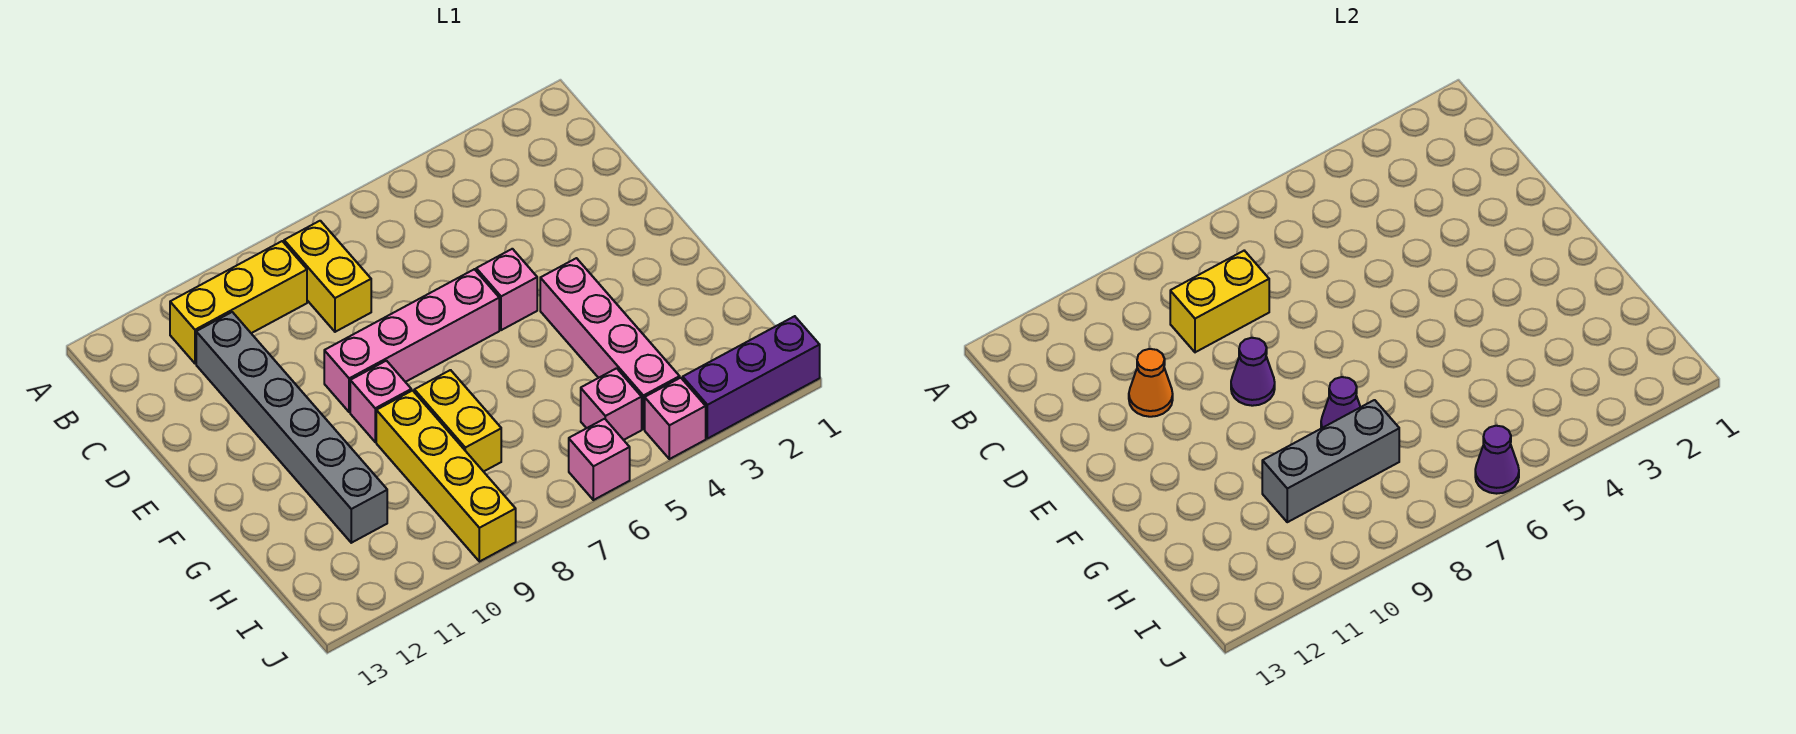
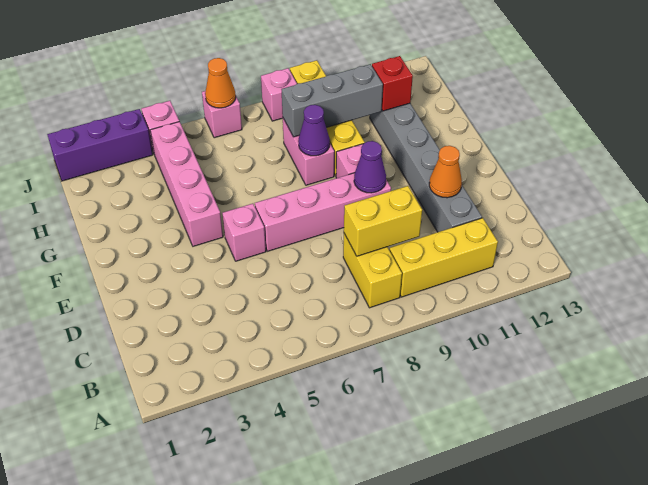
yellow brick G8:H8 level 1 -> pink brick G8:H8 level 1
none -> red brick H11 level 2
pink brick I5 level 1 -> pink brick J8 level 1
purple cone J6 level 2 -> orange cone J6 level 2

